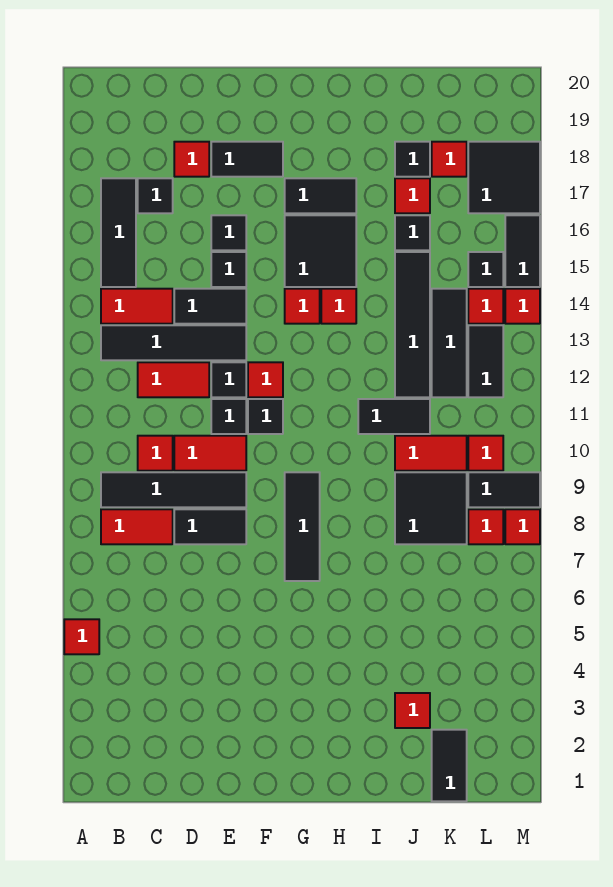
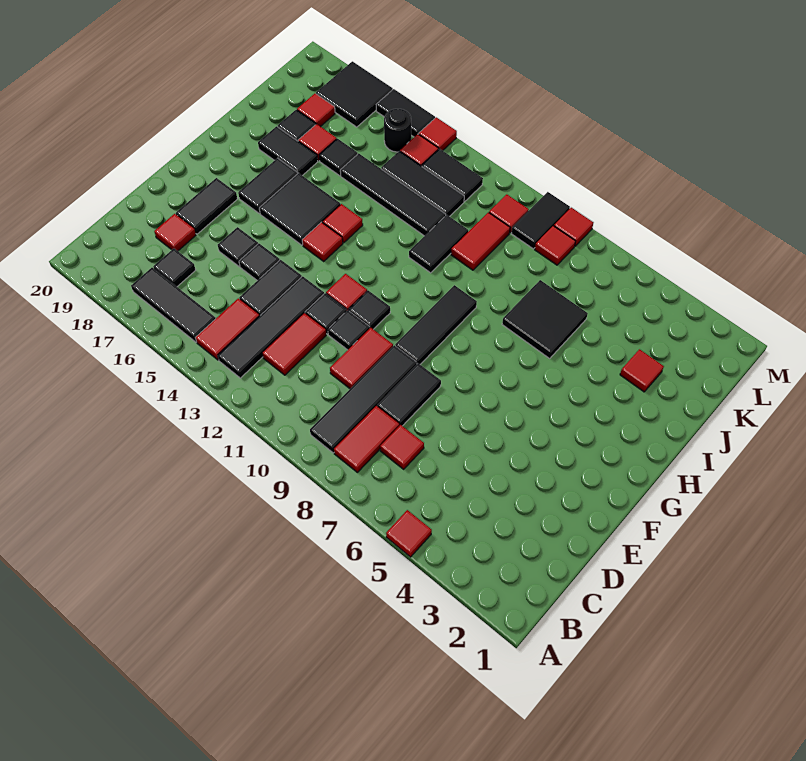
red tile C10 level 1 -> red tile C7 level 1
black tile G7:G9 level 1 -> black tile F9:H9 level 1
black tile J8:K9 level 1 -> black tile I6:J7 level 1
black tile K1:K2 level 1 -> black tile I17:I18 level 1
black tile L15 level 1 -> black round brick L15 level 1

